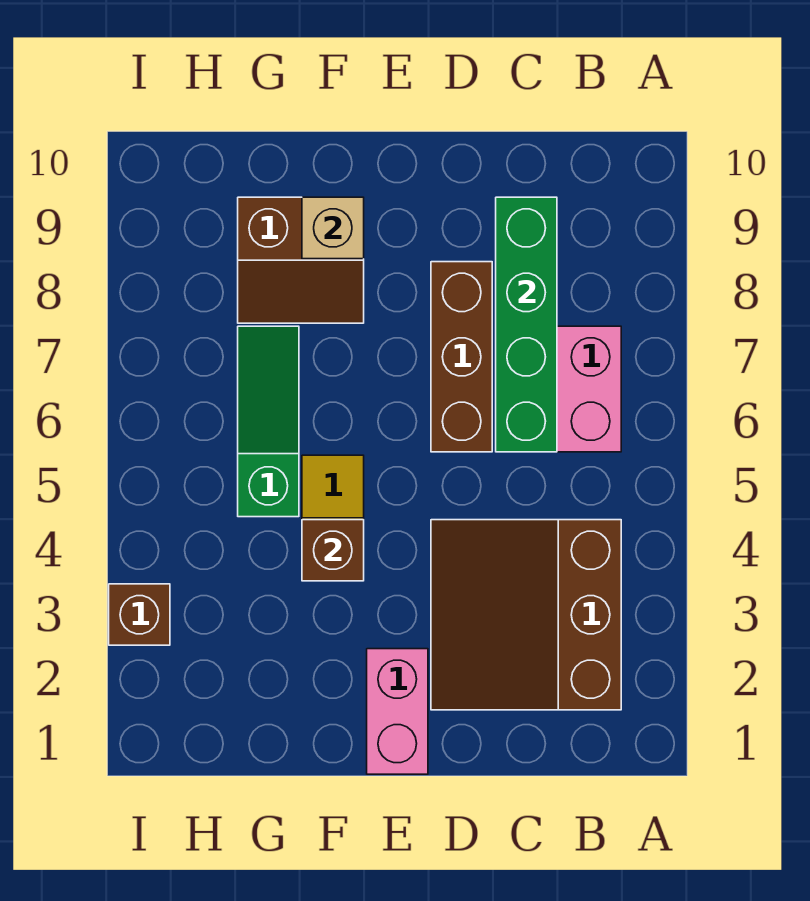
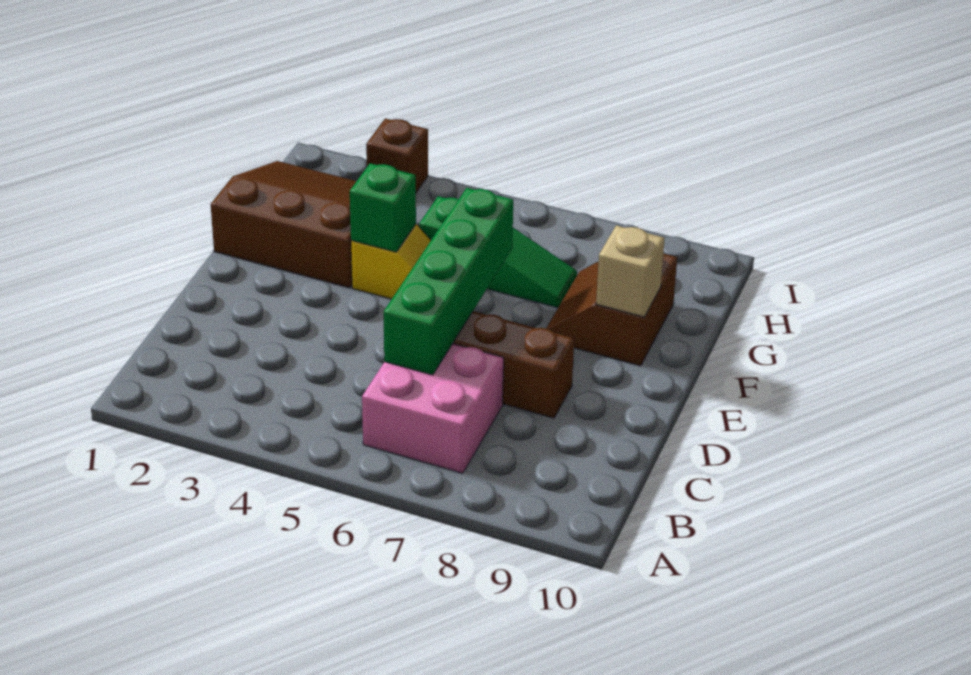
brown slope B2:D4 level 1 top B -> brown slope F1:H3 level 1 top F
green brick C6:C9 level 2 -> green brick C6:F6 level 2
pink brick E1:E2 level 1 -> none
brown brick F4 level 2 -> green brick F4 level 2

